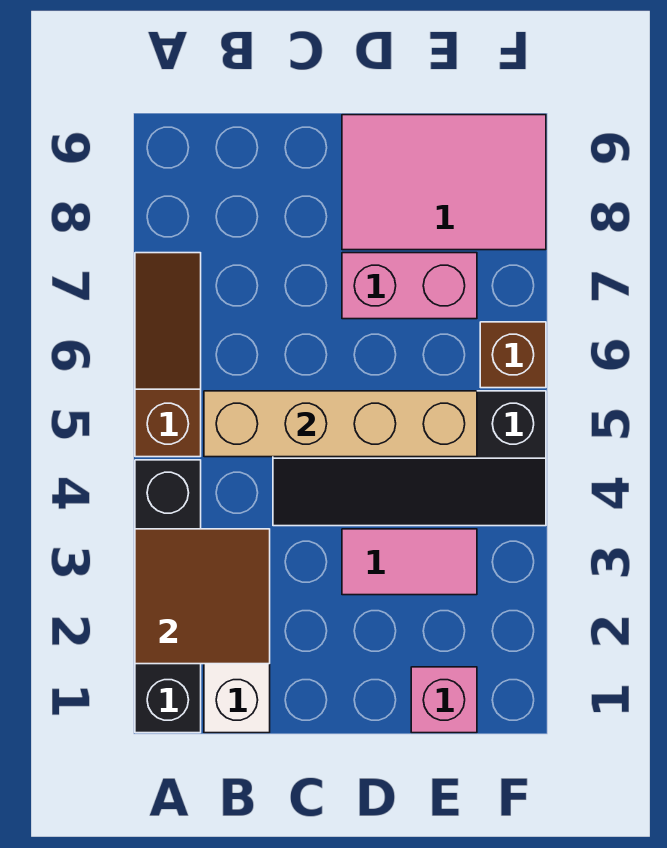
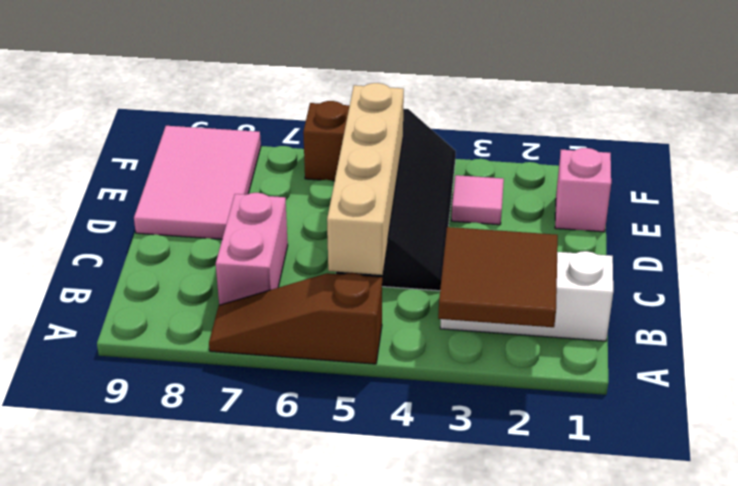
black brick A1:A4 level 1 -> none
pink tile D3:E3 level 1 -> pink tile E3 level 1
pink brick D7:E7 level 1 -> pink brick B7:C7 level 1

